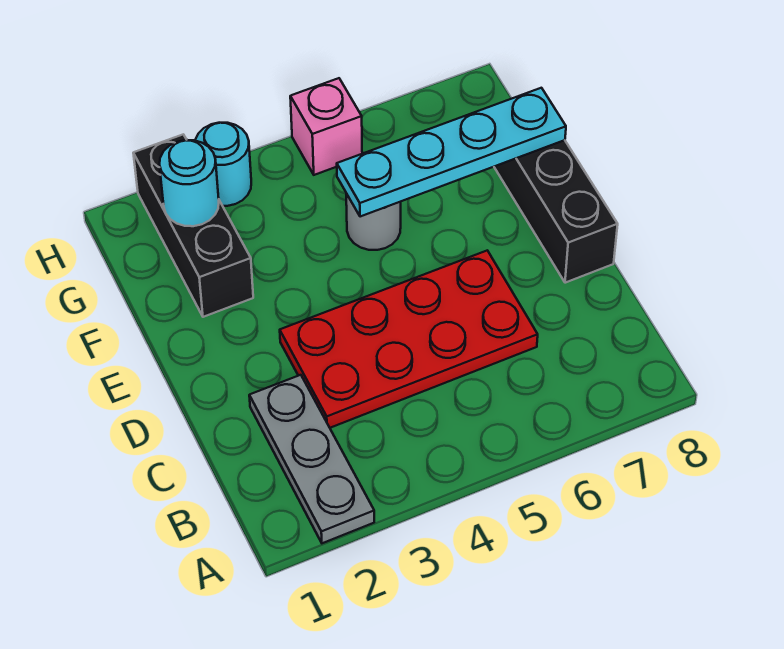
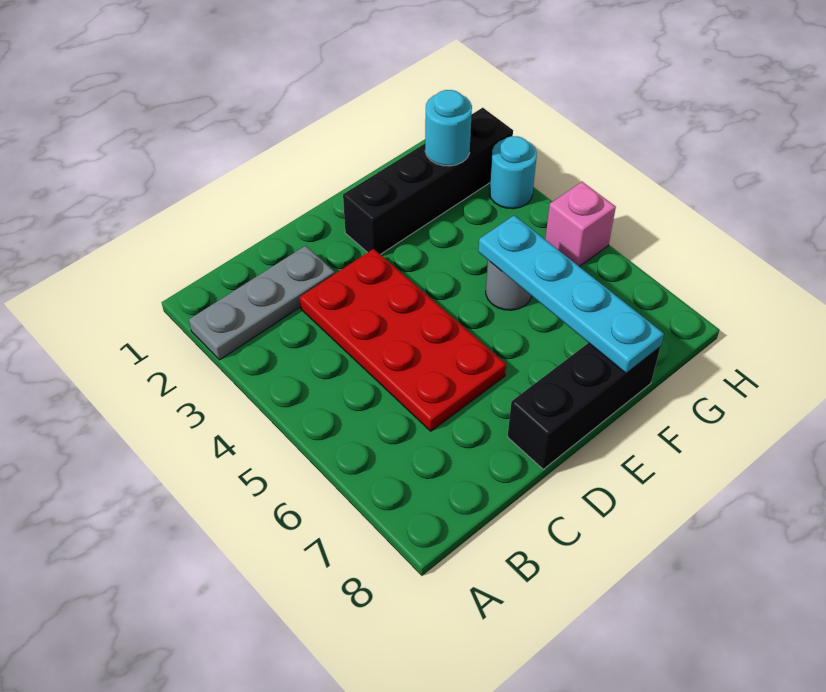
black brick F2:H2 level 1 -> black brick E2:H2 level 1

